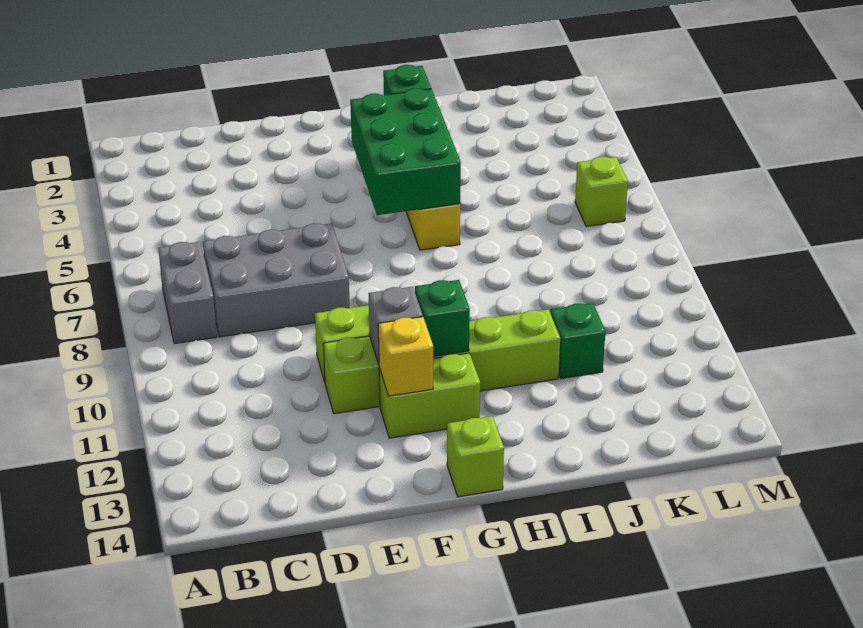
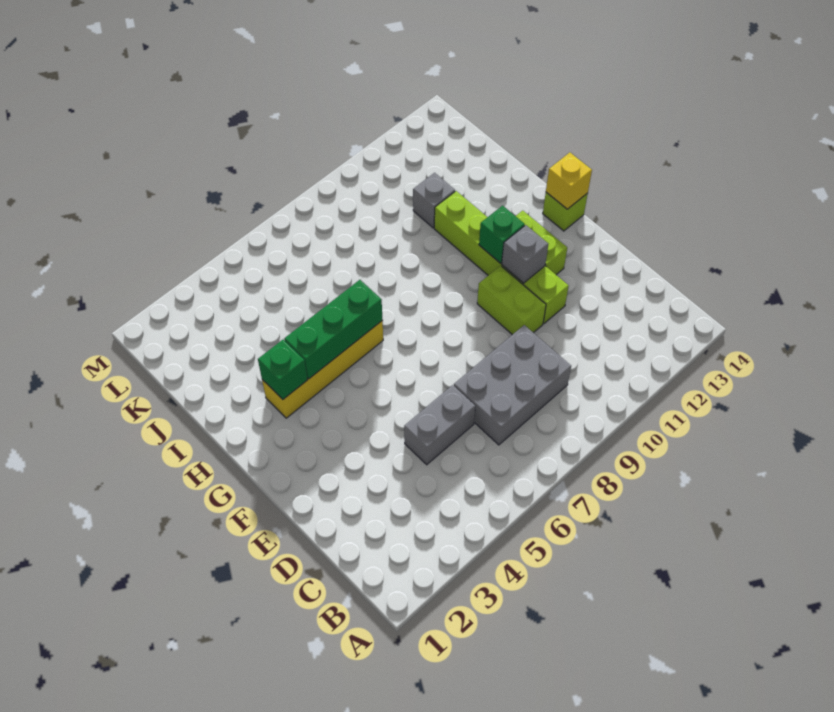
grey brick B7:B8 level 1 -> grey brick D5:D6 level 1
grey brick C7:E8 level 1 -> grey brick C7:D9 level 1
yellow brick F12 level 2 -> yellow brick G14 level 2
green brick G4:H6 level 2 -> green brick H4:H6 level 2
green brick J11 level 1 -> grey brick J11 level 1
lime brick L6 level 1 -> none

